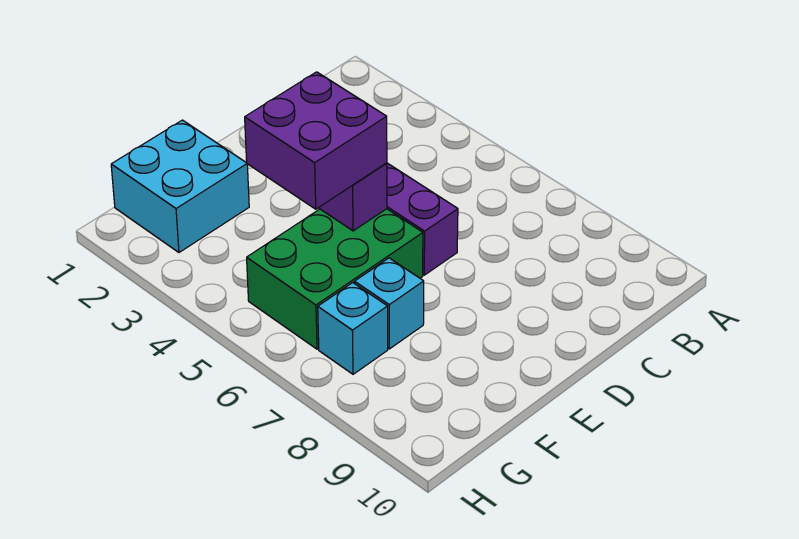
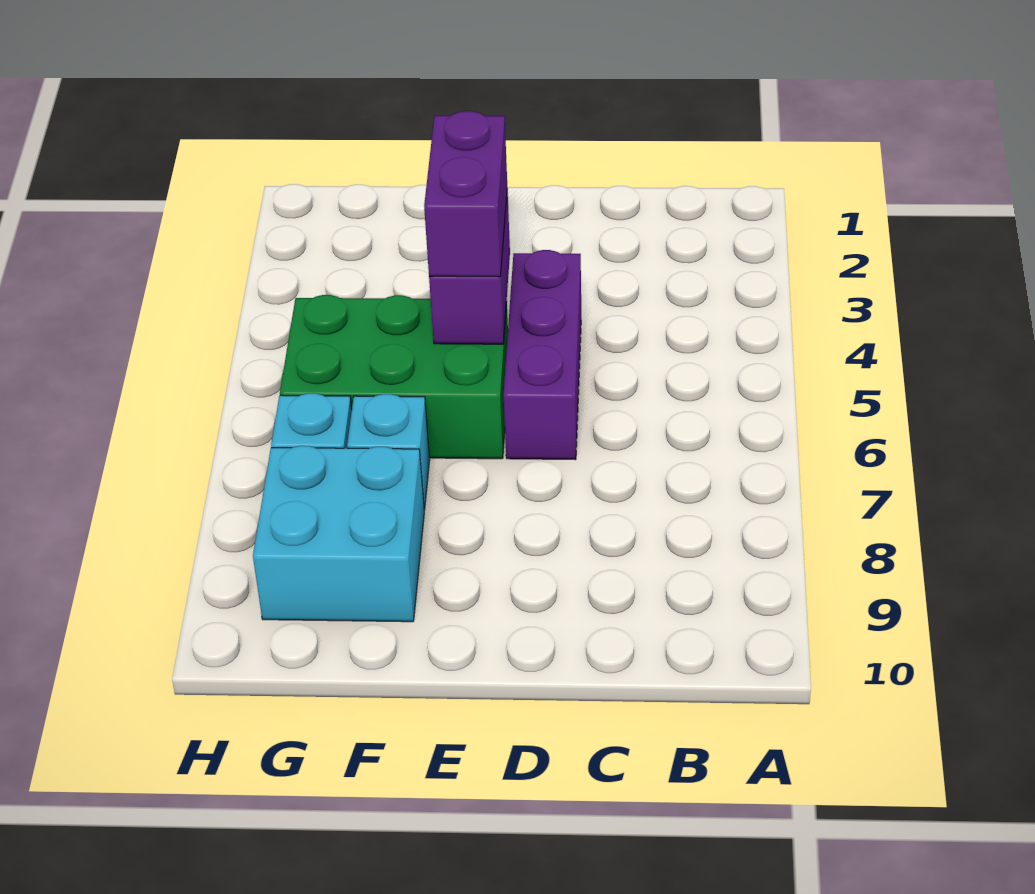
purple brick E4:F5 level 3 -> purple brick E4:E5 level 3
cyan brick F1:G2 level 1 -> cyan brick F8:G9 level 1

